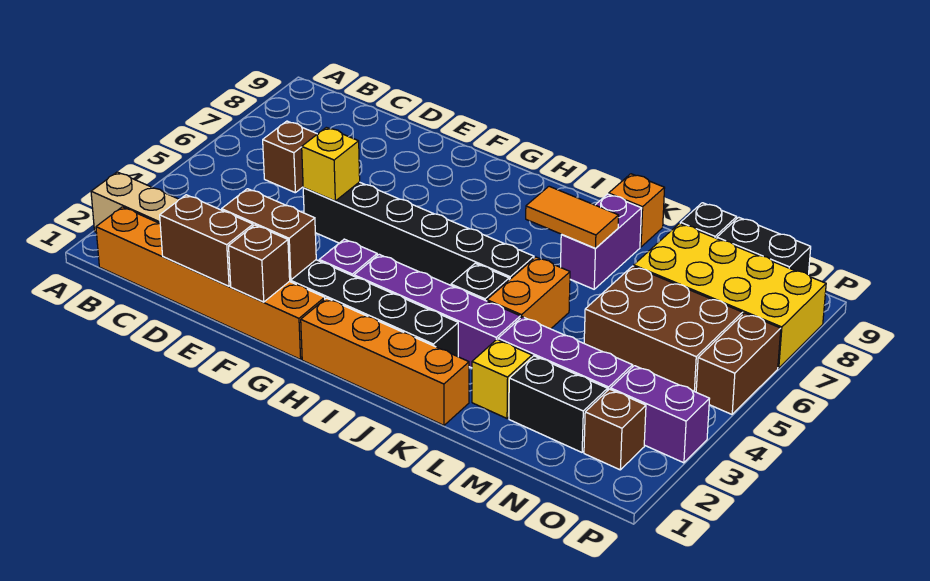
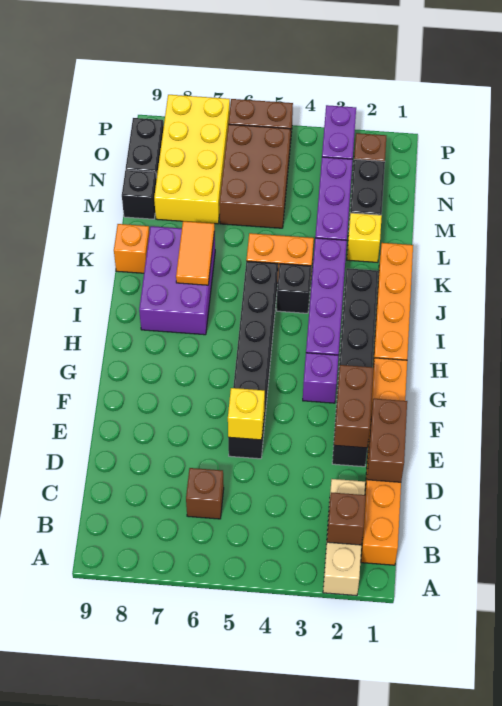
brown brick F1 level 2 -> brown brick B2 level 2
purple brick K7:K8 level 1 -> purple brick I7:K8 level 1

